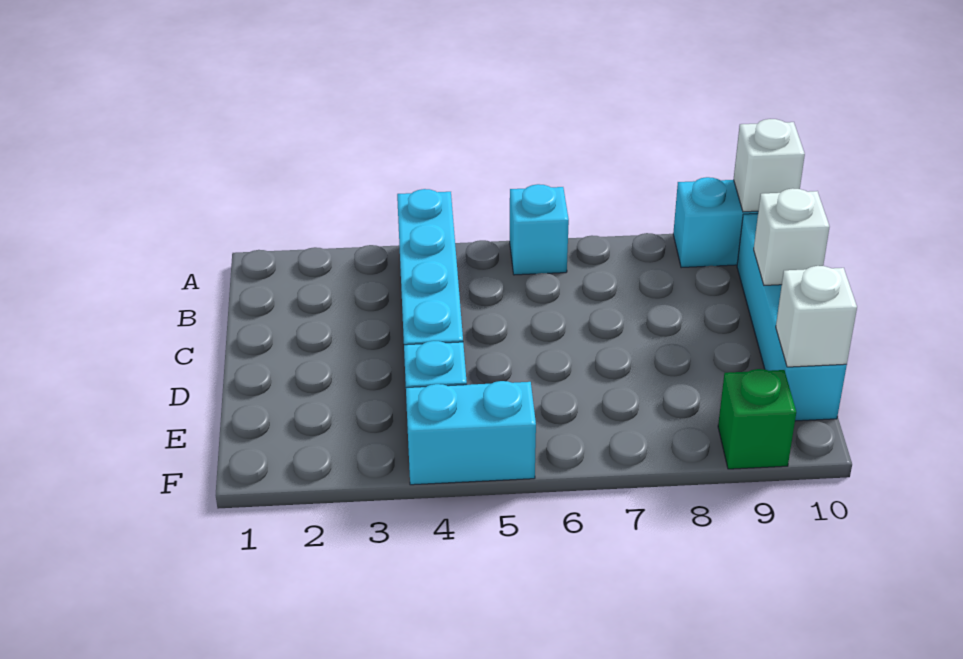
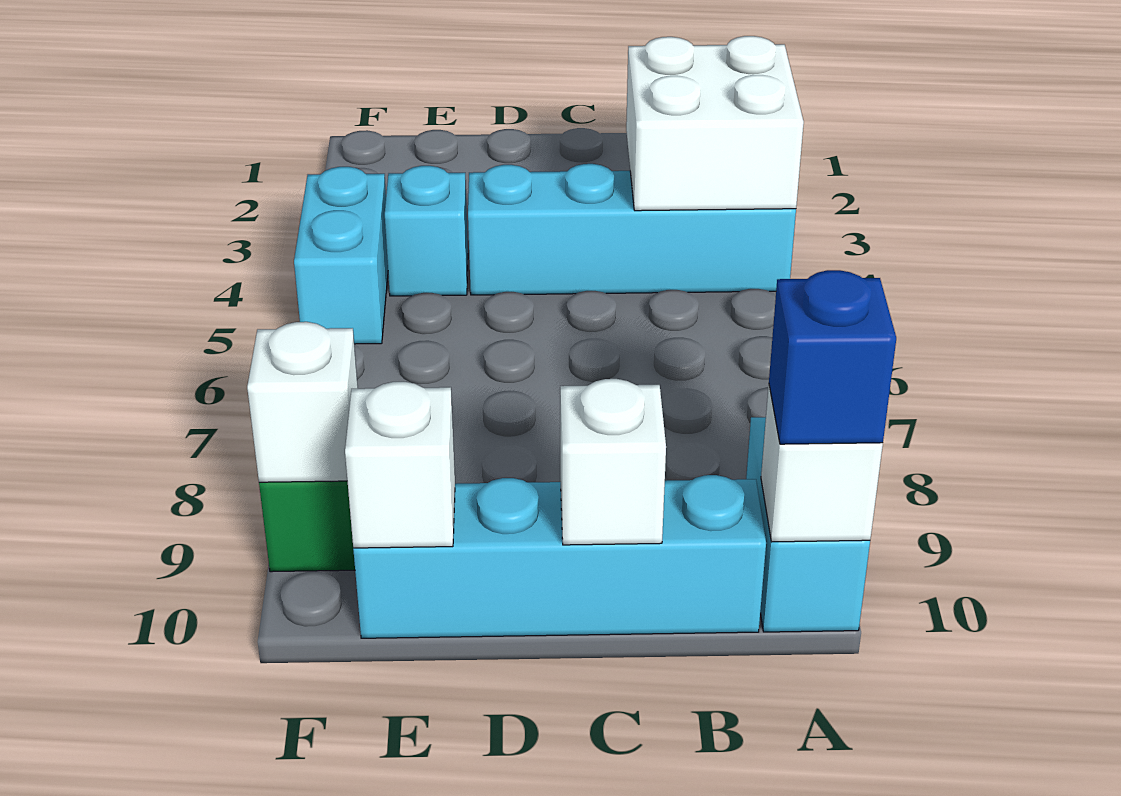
none -> white brick A3:B4 level 2
cyan brick A6 level 1 -> none
none -> blue brick A10 level 3
none -> white brick F9 level 2

